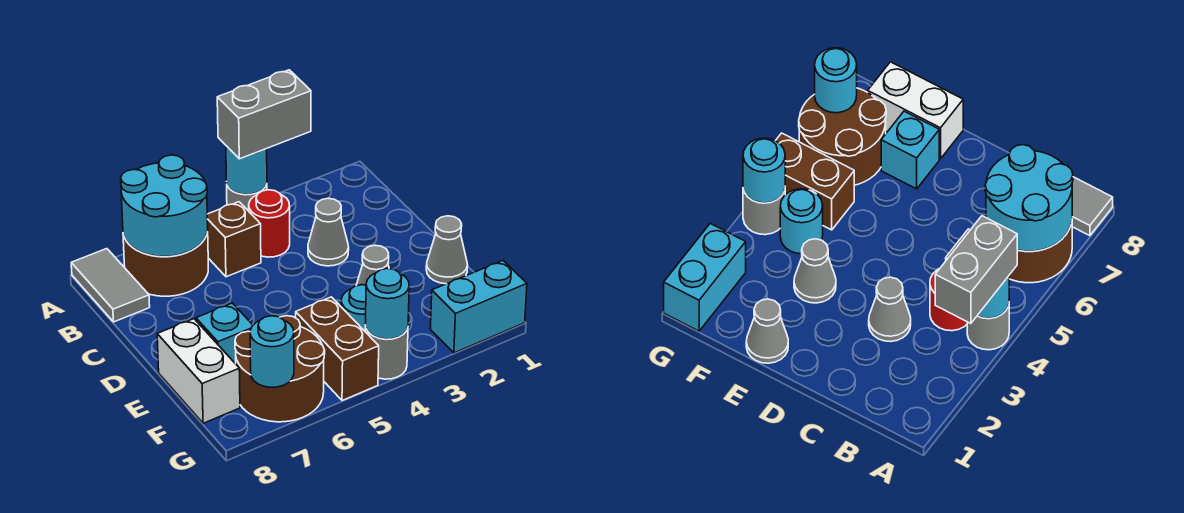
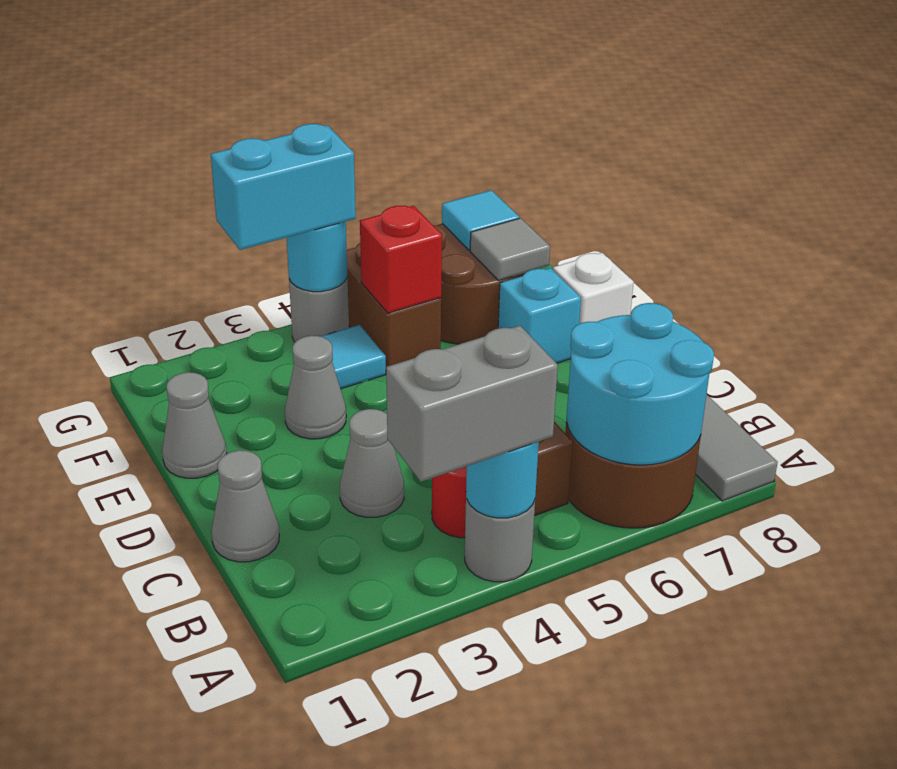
none -> grey cone C1 level 1
white brick E8:F8 level 1 -> white brick E8 level 1
cyan round brick F4 level 1 -> cyan tile F4 level 1
none -> red brick F5 level 2
none -> grey tile F7 level 2
cyan brick G1:G2 level 1 -> cyan brick G3:G4 level 3
cyan round brick G7 level 2 -> cyan tile G7 level 2

